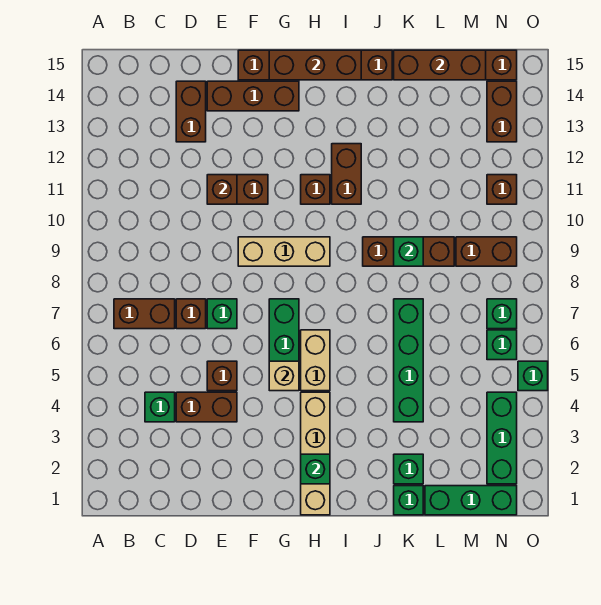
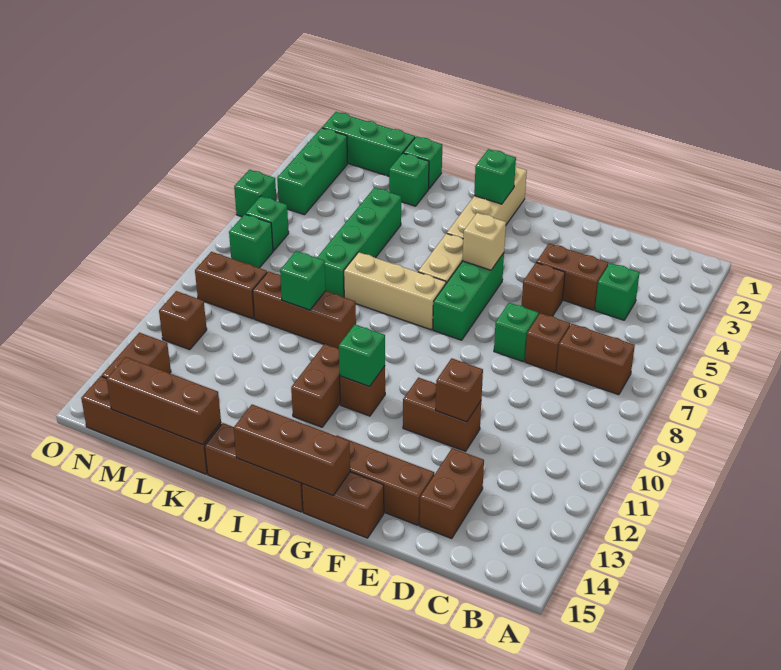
tan brick F9:H9 level 1 -> tan brick H7:J7 level 1
none -> green brick H11 level 2

